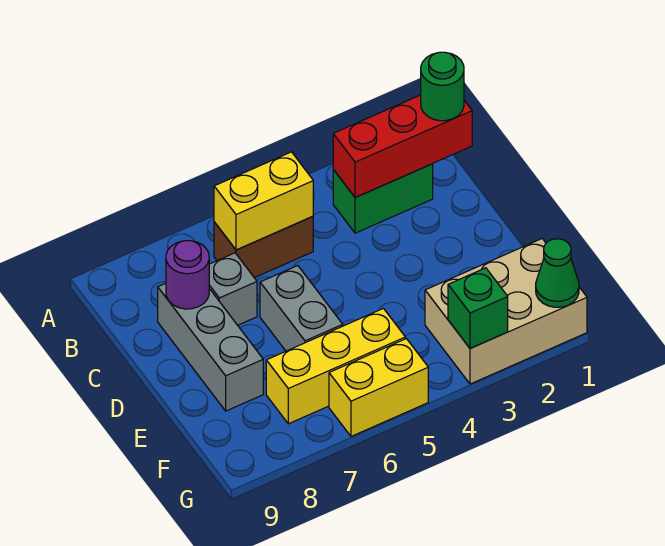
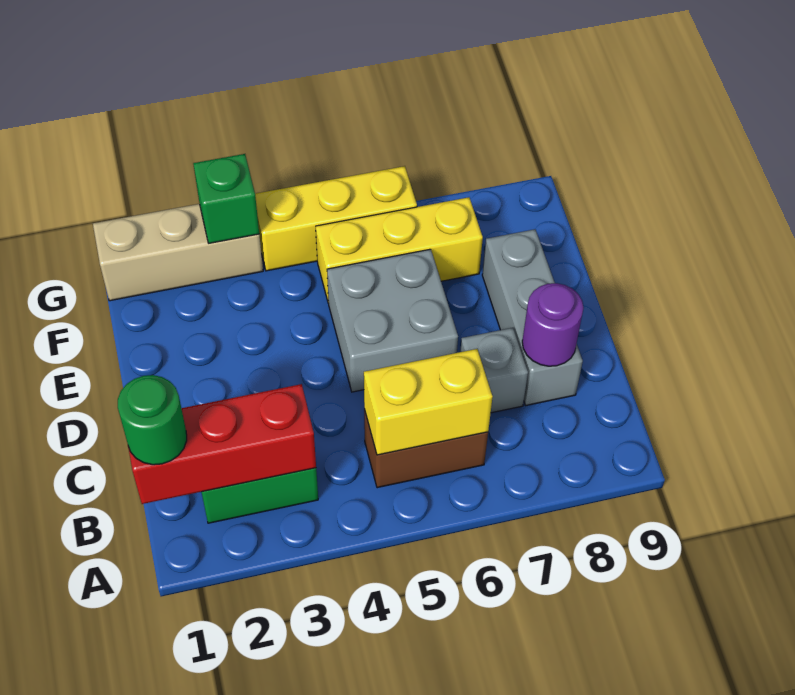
grey brick D6:E6 level 1 -> grey brick D5:E6 level 1
tan brick F1:G3 level 1 -> tan brick G1:G3 level 1
green cone G1 level 2 -> none
yellow brick G5:G6 level 1 -> yellow brick G4:G6 level 1

